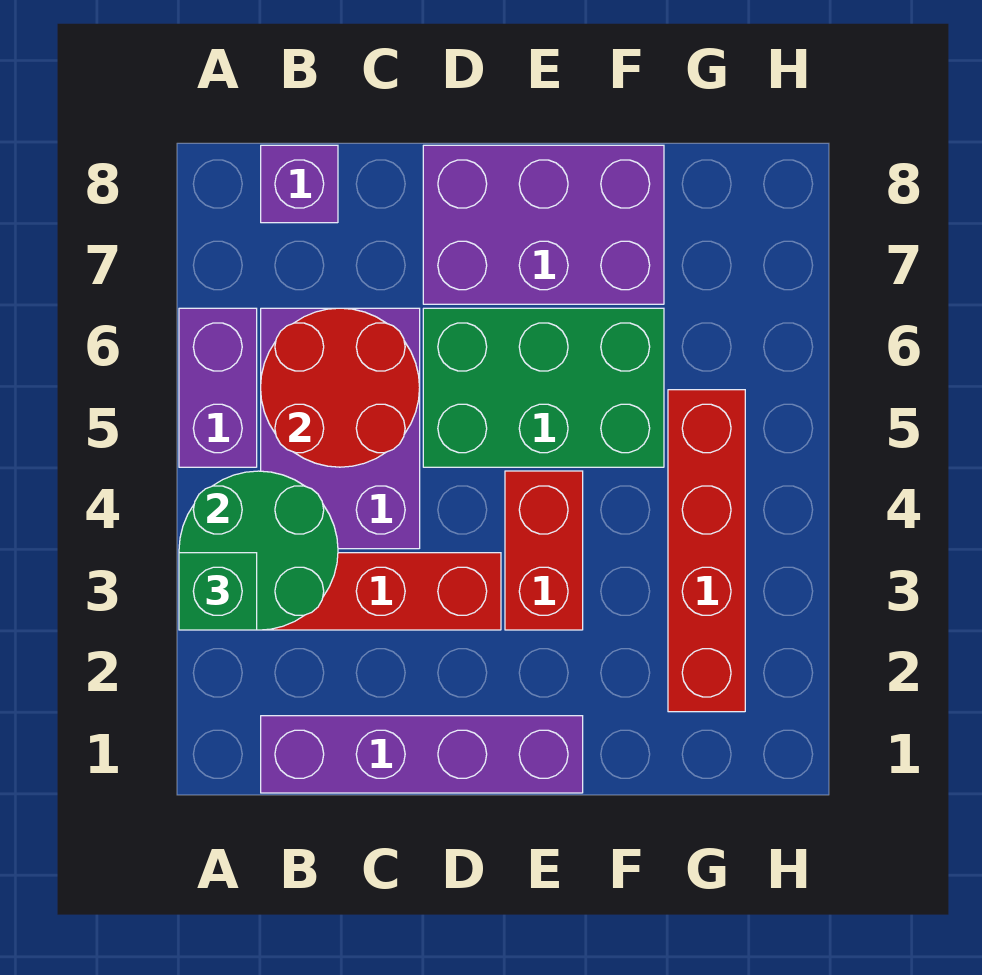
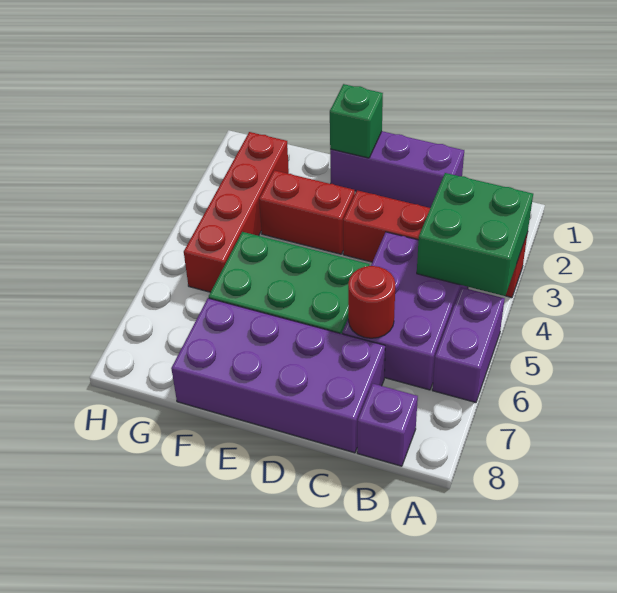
green round brick A3:B4 level 2 -> green brick A3:B4 level 2
green brick A3 level 3 -> green brick E1 level 2
purple brick B1:E1 level 1 -> purple brick C1:E1 level 1
red round brick B5:C6 level 2 -> red round brick C6 level 2
purple brick D7:F8 level 1 -> purple brick C7:F8 level 1
red brick E3:E4 level 1 -> red brick E3:F3 level 1

